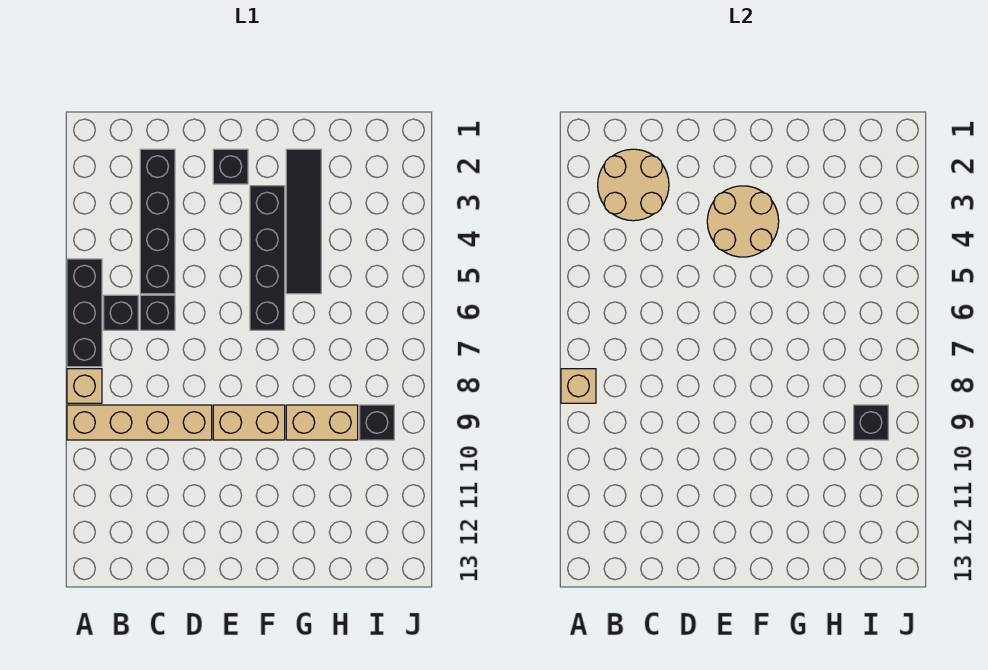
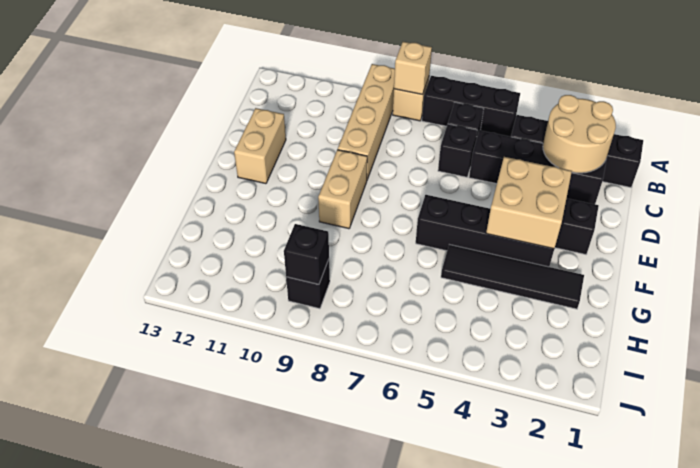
none -> black brick B1:B4 level 1
tan round brick E3:F4 level 2 -> tan brick E3:F4 level 2
tan brick G9:H9 level 1 -> tan brick D12:E12 level 1

